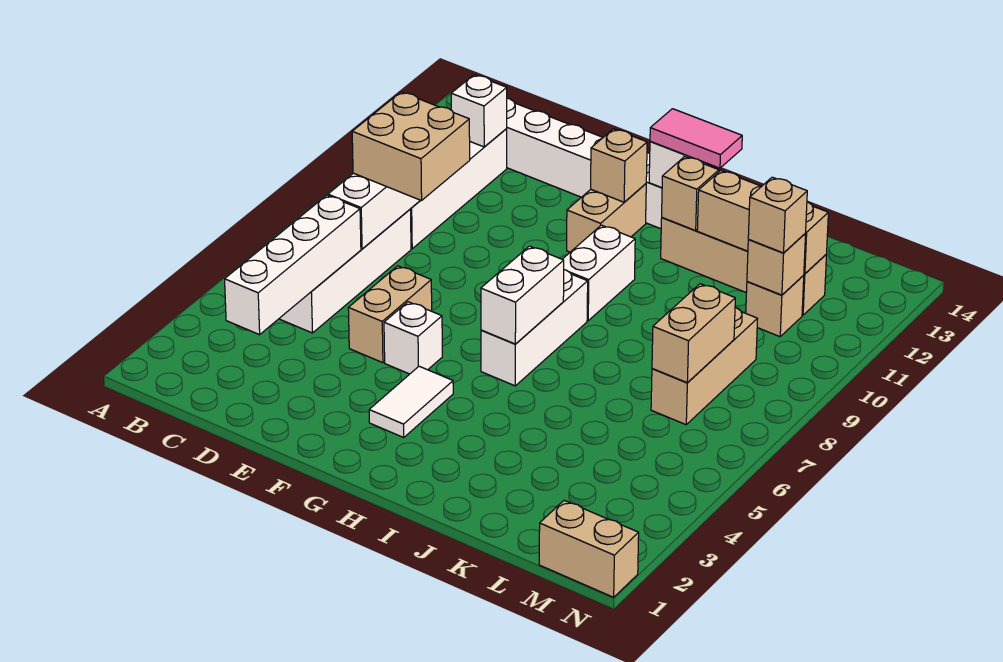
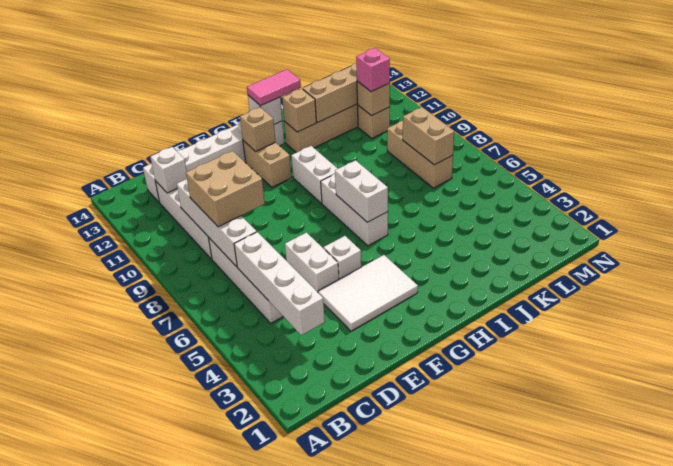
tan brick E5:E6 level 1 -> white brick E5:E6 level 1
white tile G3:G4 level 1 -> white tile E3:G4 level 1
tan brick L11 level 3 -> pink brick L11 level 3
tan brick M1:N1 level 1 -> none

